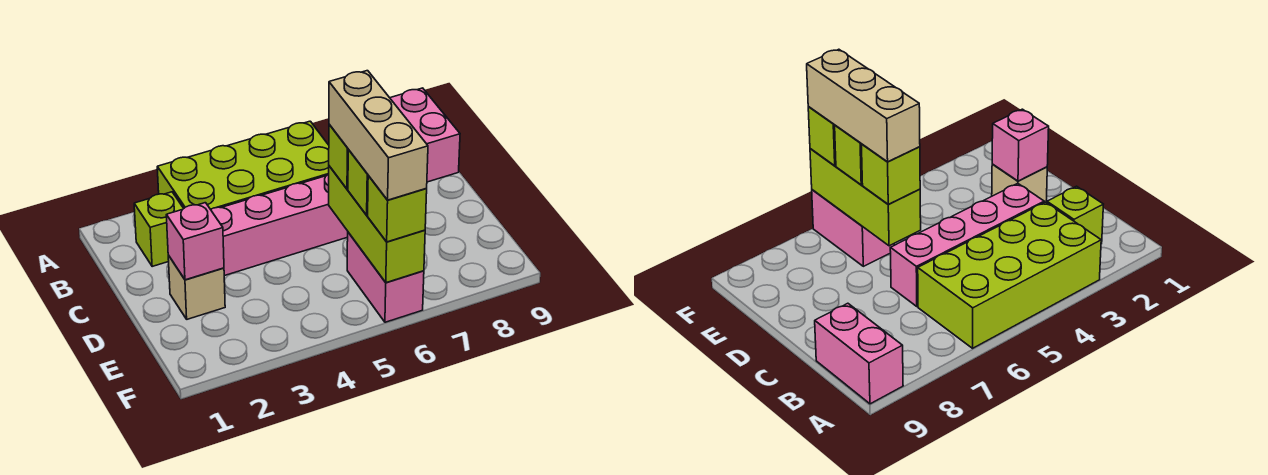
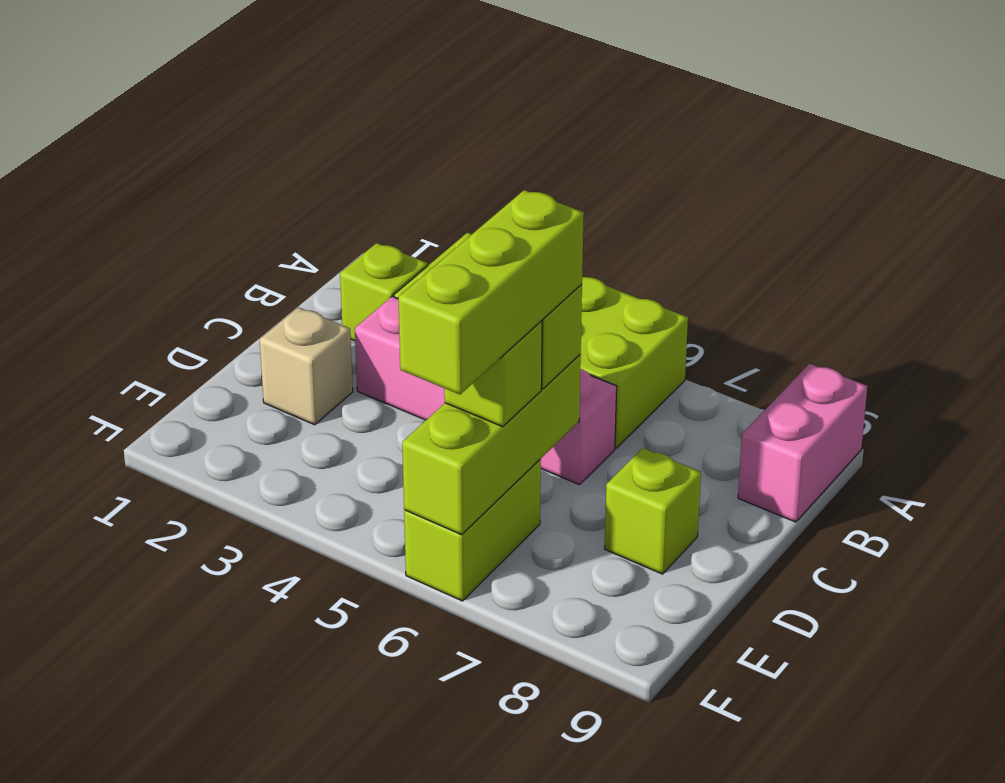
pink brick D2 level 2 -> none
tan brick D6:F6 level 4 -> lime brick D6:F6 level 4
pink brick E6:F6 level 1 -> lime brick E6:F6 level 1
lime brick F6 level 3 -> lime brick D8 level 1

